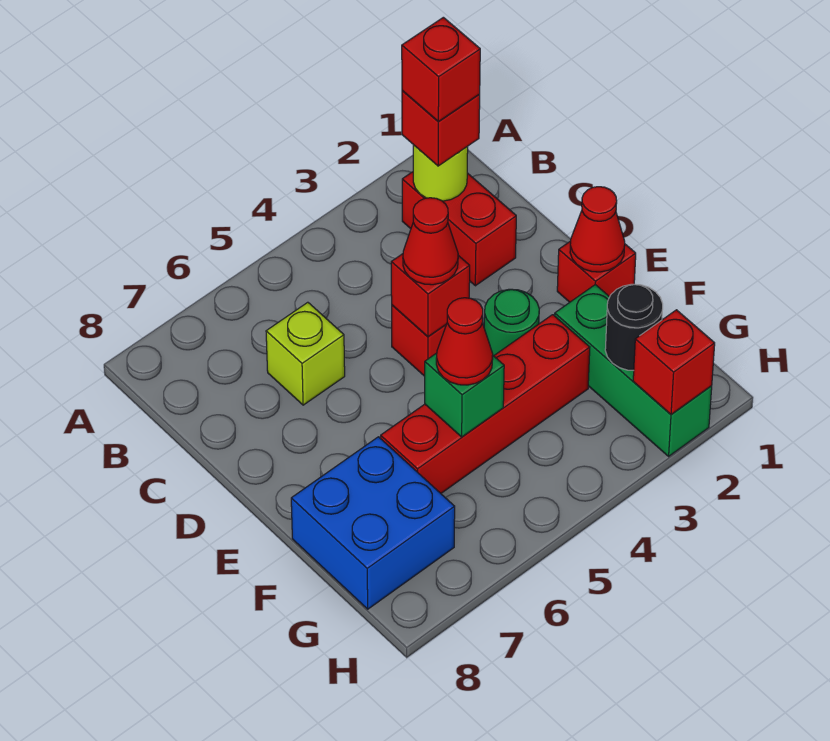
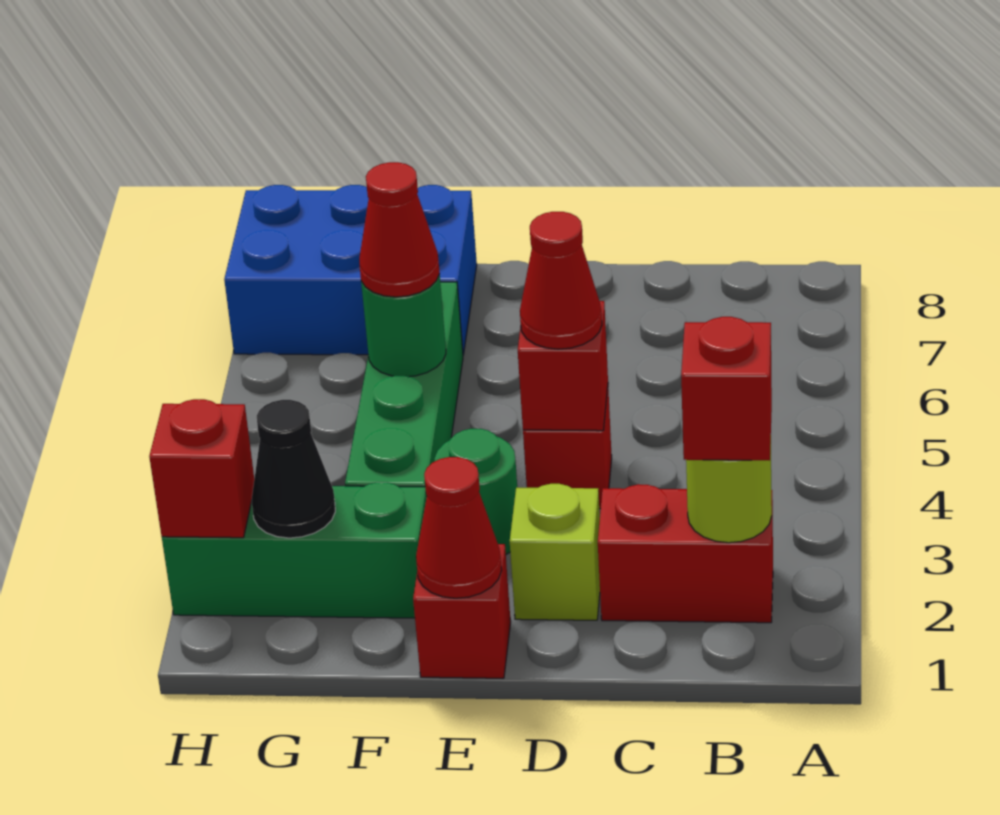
red brick B2 level 4 -> none
lime brick C6 level 1 -> lime brick D2 level 1
red brick F3:F6 level 1 -> green brick F3:F6 level 1
green brick F5 level 2 -> green round brick F5 level 2
blue brick F7:G8 level 1 -> blue brick F7:H8 level 1
black round brick G2 level 2 -> black cone G2 level 2

